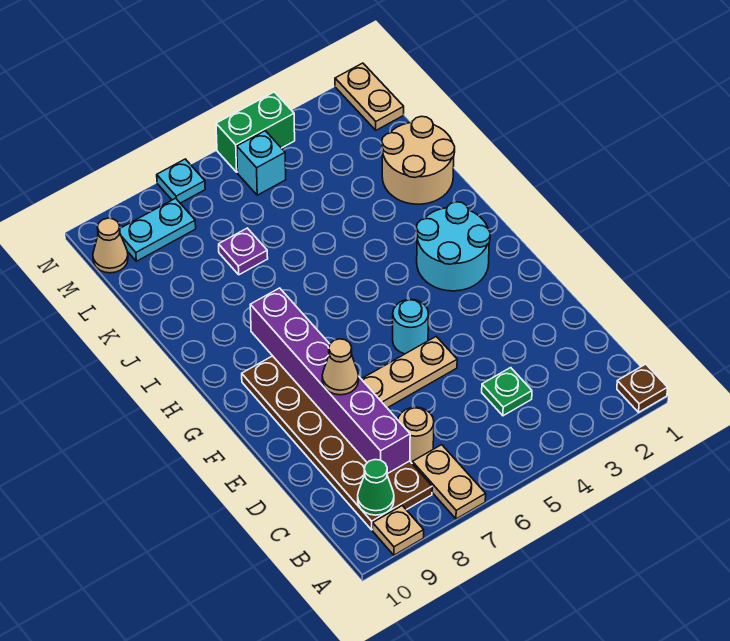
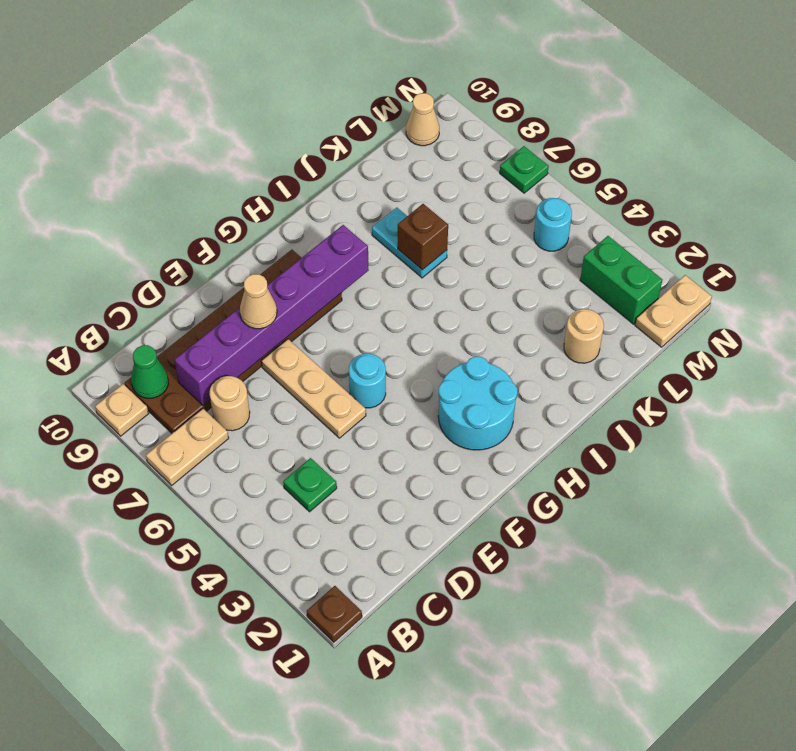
tan round brick J1:K2 level 1 -> tan round brick K2 level 1
none -> brown brick J7 level 2
purple plate K7 level 1 -> none
cyan brick M5 level 1 -> cyan round brick M5 level 1
cyan plate M8:M9 level 1 -> cyan plate J7:J8 level 1
green brick N4:N5 level 1 -> green brick M2:M3 level 1
cyan plate N7 level 1 -> green plate N7 level 1

